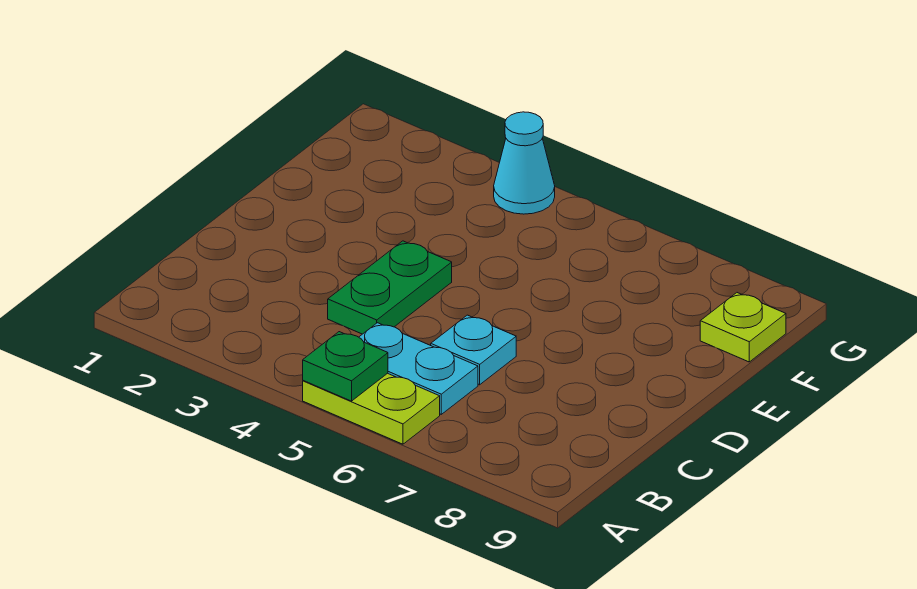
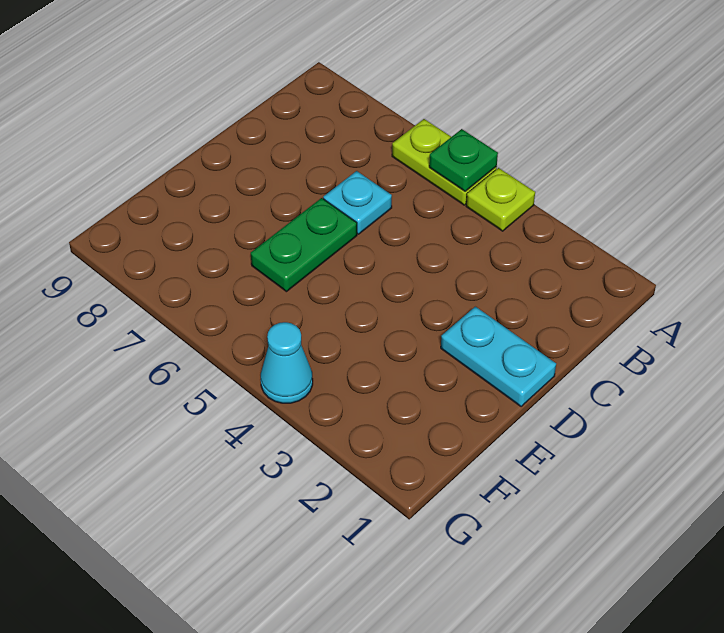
cyan plate B5:B6 level 1 -> cyan plate D1:D2 level 1
green plate C4:D4 level 1 -> green plate D6:E6 level 1
lime plate F9 level 1 -> lime plate A4 level 1

